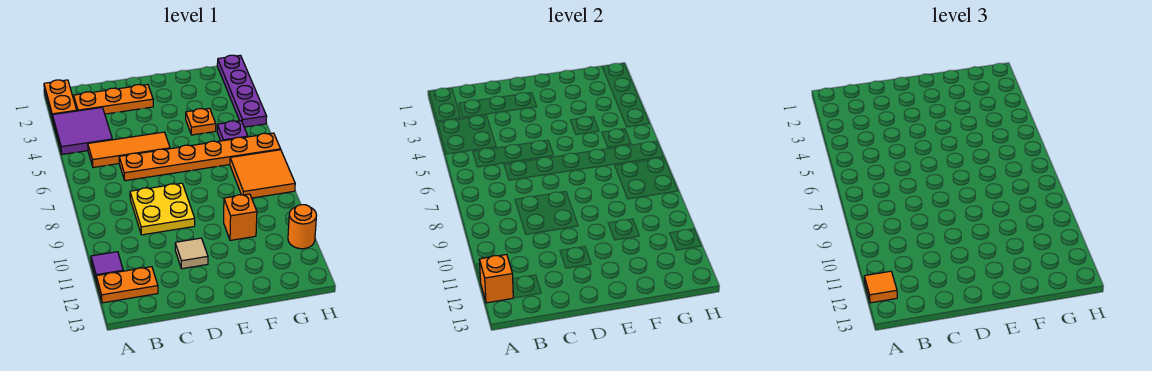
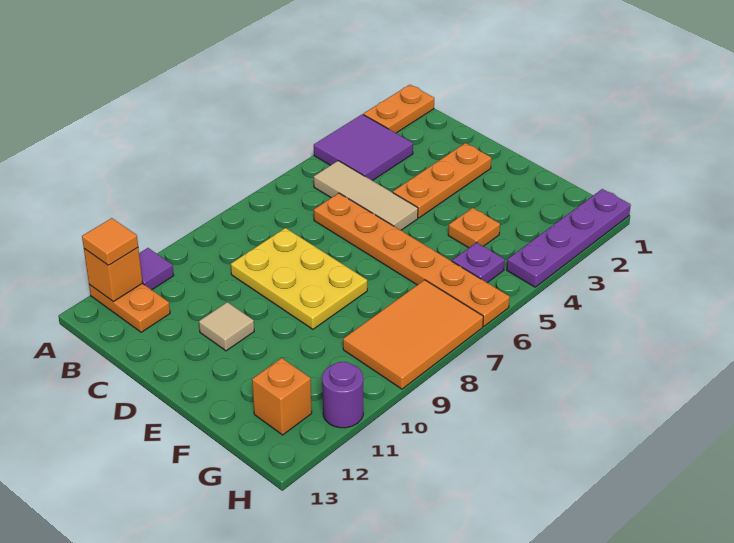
orange plate B2:D2 level 1 -> orange plate D2:D4 level 1
orange tile B5:D5 level 1 -> tan tile B5:D5 level 1
yellow plate C8:D9 level 1 -> yellow plate C8:E9 level 1
orange brick F10 level 1 -> orange brick G12 level 1
orange tile G7:H8 level 1 -> orange tile G7:H9 level 1
orange round brick H11 level 1 -> purple round brick H11 level 1

